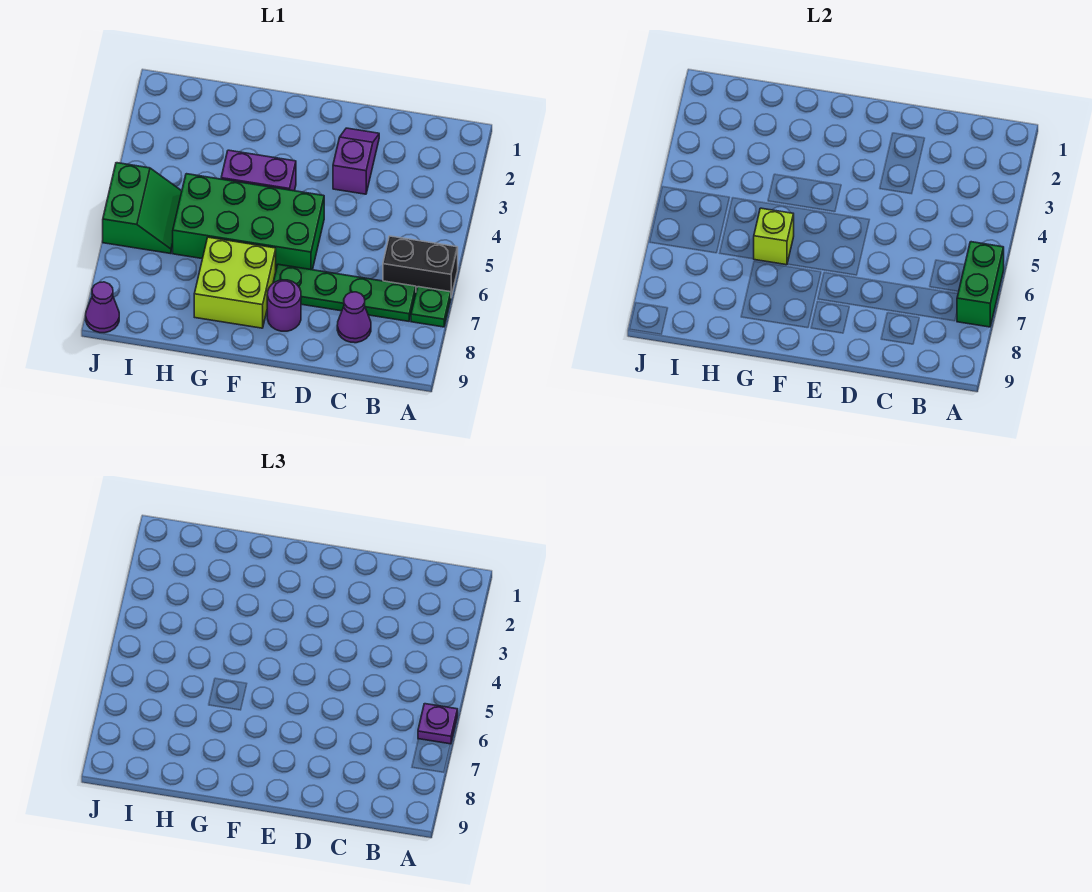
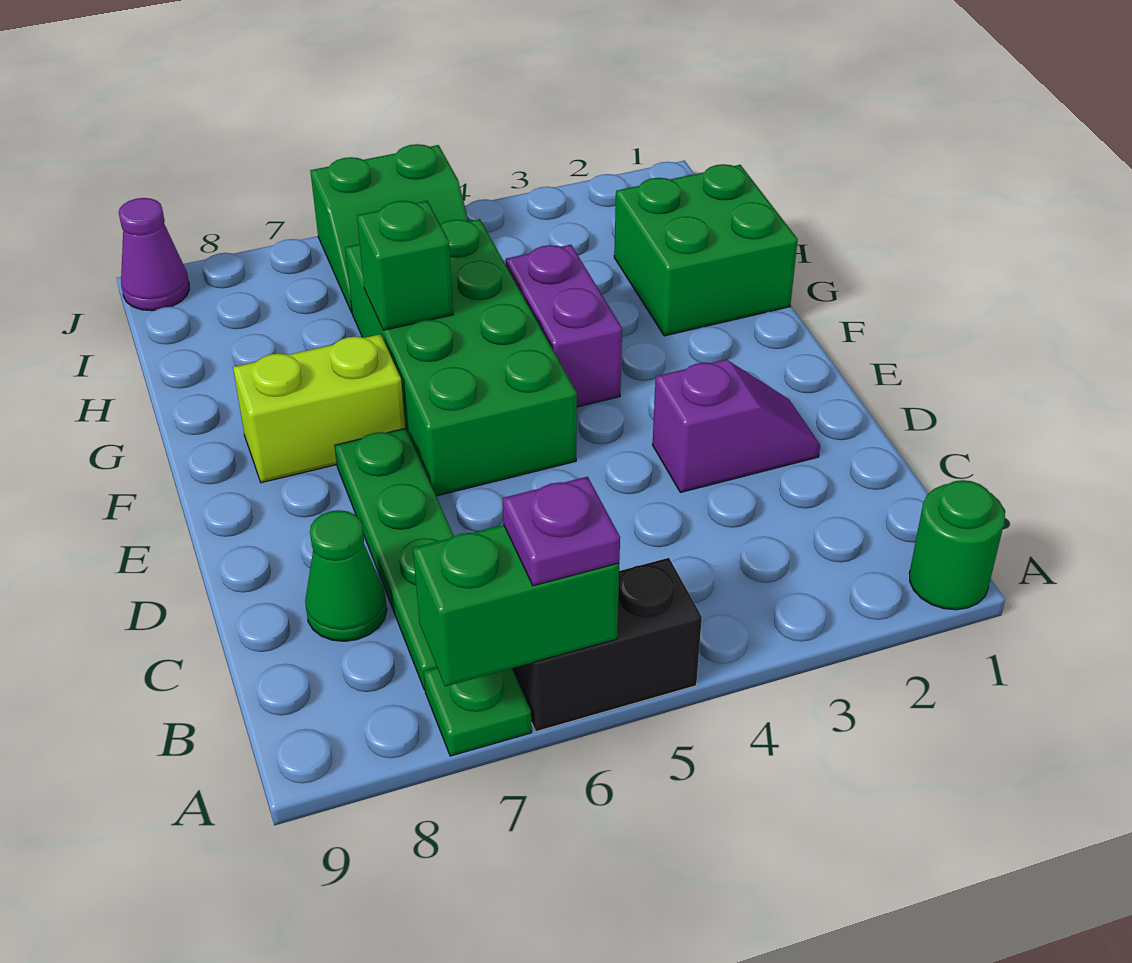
none -> green round brick A1 level 1
black brick A6:B6 level 1 -> black brick A5:A6 level 1
purple cone C8 level 1 -> green cone C8 level 1
purple round brick E8 level 1 -> none
lime brick F7:G8 level 1 -> lime brick F7:F8 level 1
none -> green brick G1:H2 level 1
lime brick G6 level 2 -> green brick G6 level 2

